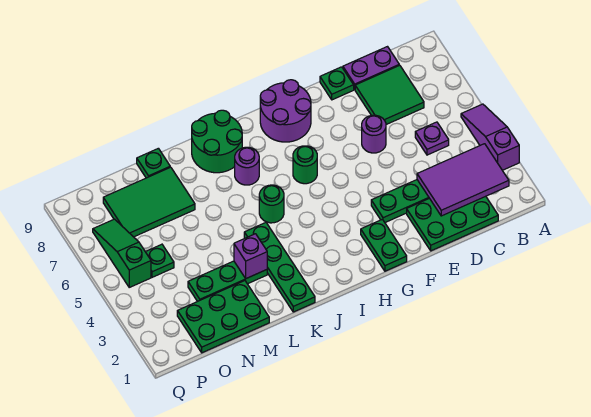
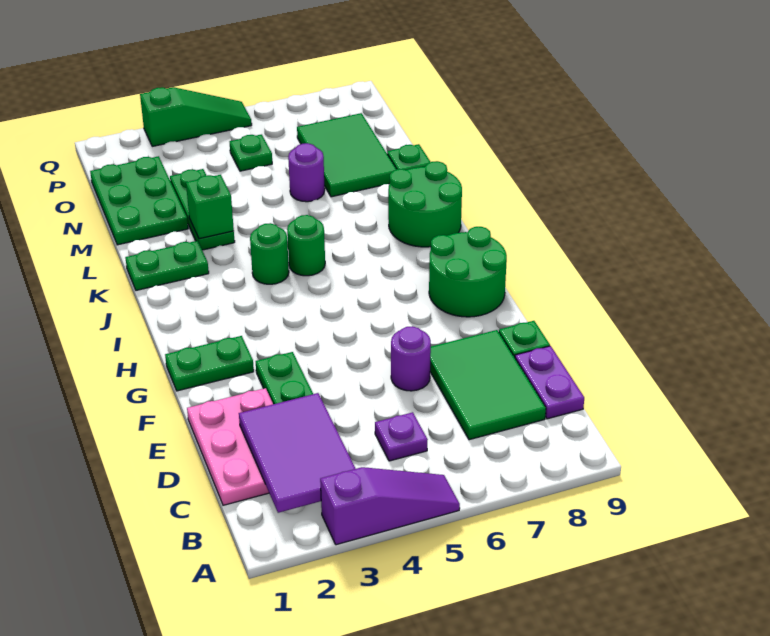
green plate C1:E2 level 1 -> pink plate C1:E2 level 1
green tile C7:D8 level 1 -> green tile C7:E8 level 1
purple round brick G8:H9 level 1 -> green round brick G8:H9 level 1
green round brick H6 level 1 -> green round brick J4 level 1
purple round brick J7 level 1 -> purple round brick M6 level 1
green plate K1:K4 level 1 -> green plate K1:K2 level 1
purple brick L3 level 2 -> green brick L3 level 2
green slope P5:P7 level 1 top 5 -> green slope Q3:Q5 level 1 top 3

